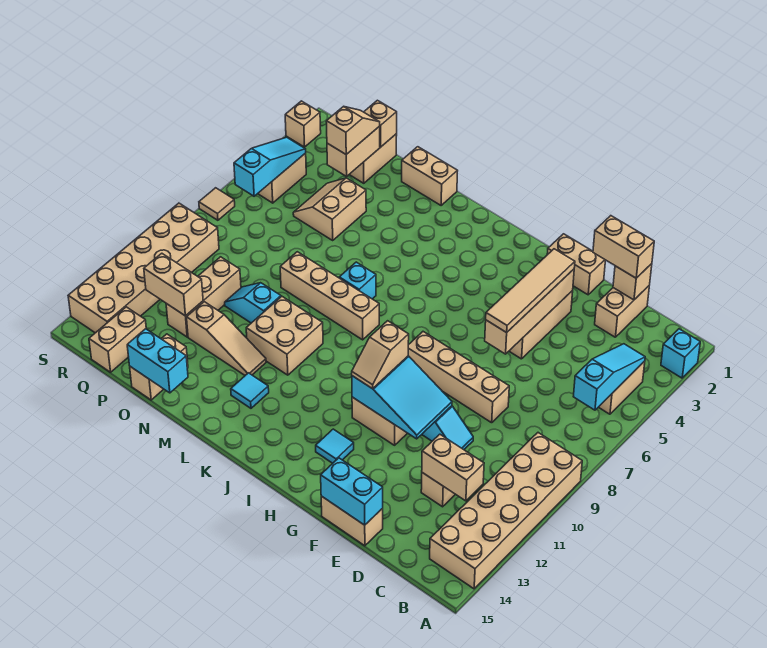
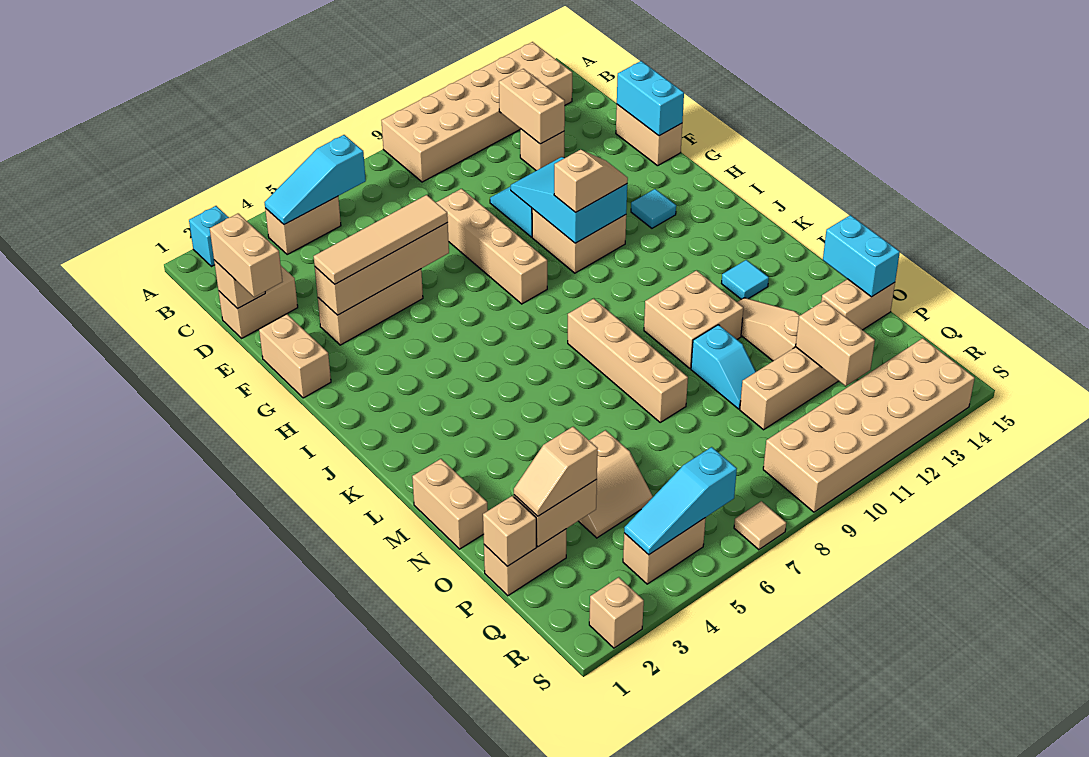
cyan brick L7 level 1 -> none
tan brick Q14:Q15 level 1 -> none

